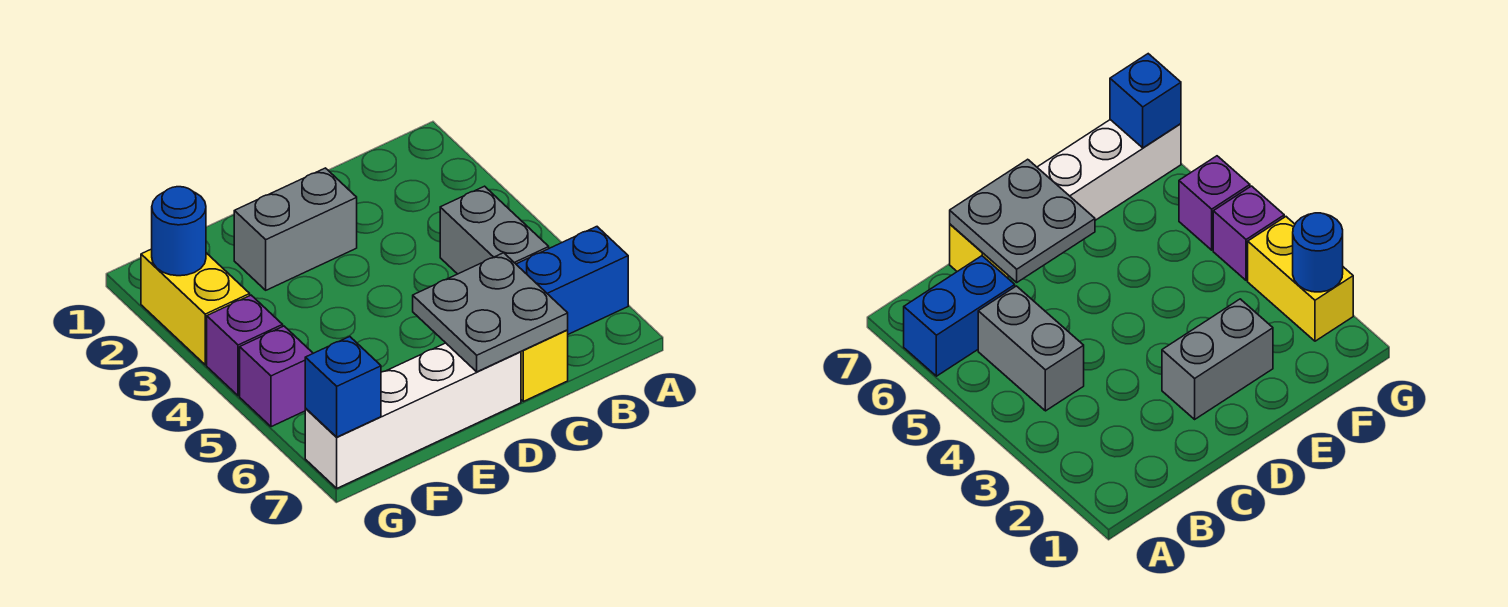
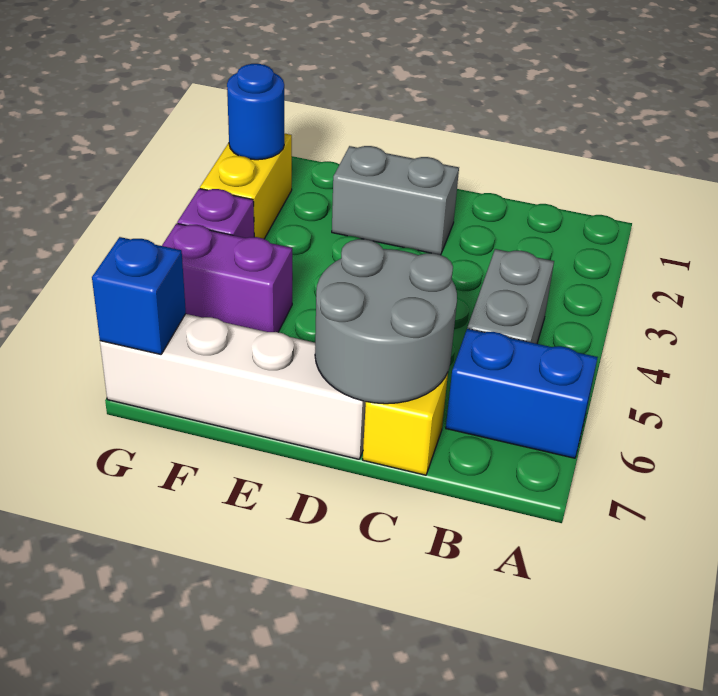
grey plate C6:D7 level 2 -> grey round brick C6:D7 level 2
purple brick G5 level 1 -> purple brick F5:G5 level 1

